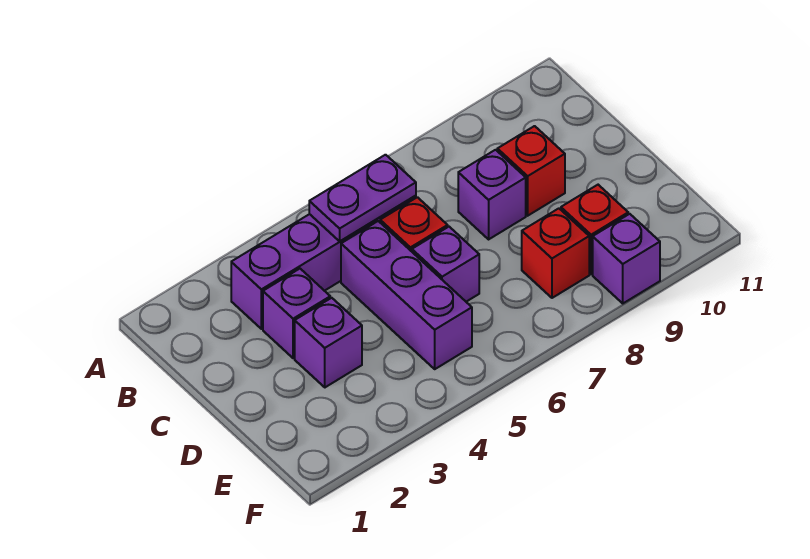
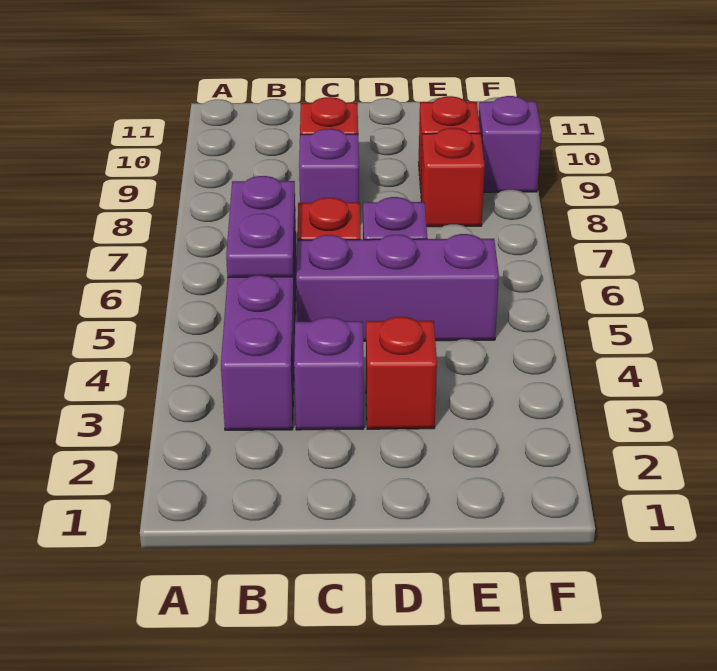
purple brick D3 level 1 -> red brick D3 level 1

